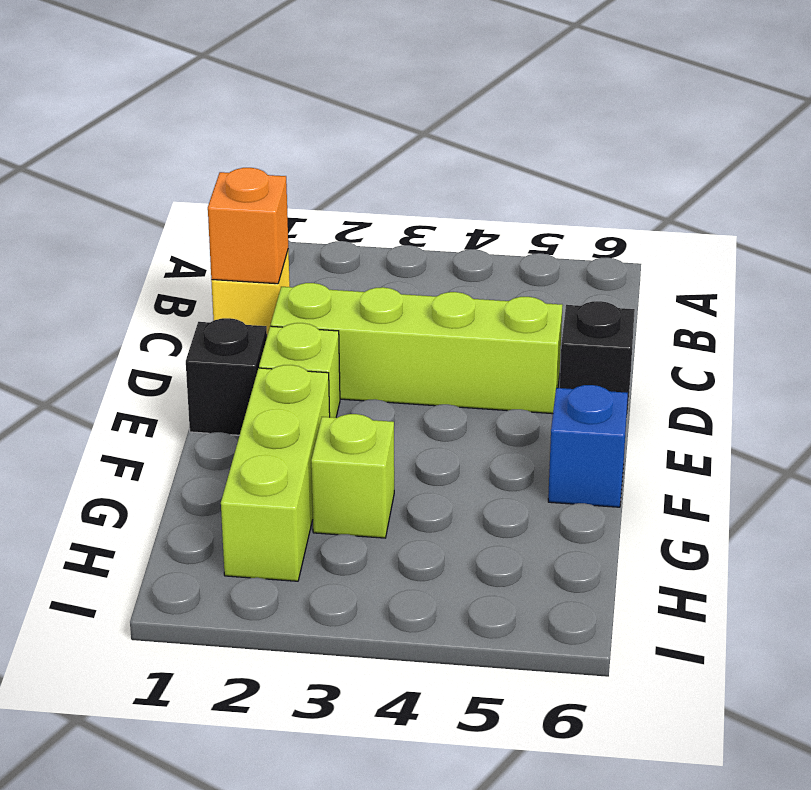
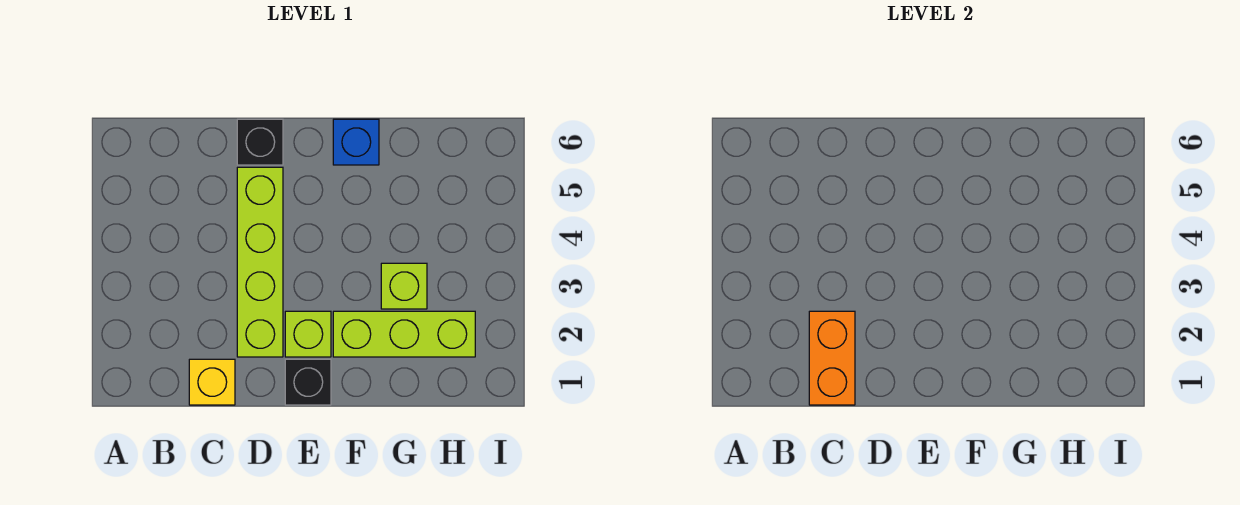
orange brick C1 level 2 -> orange brick C1:C2 level 2

